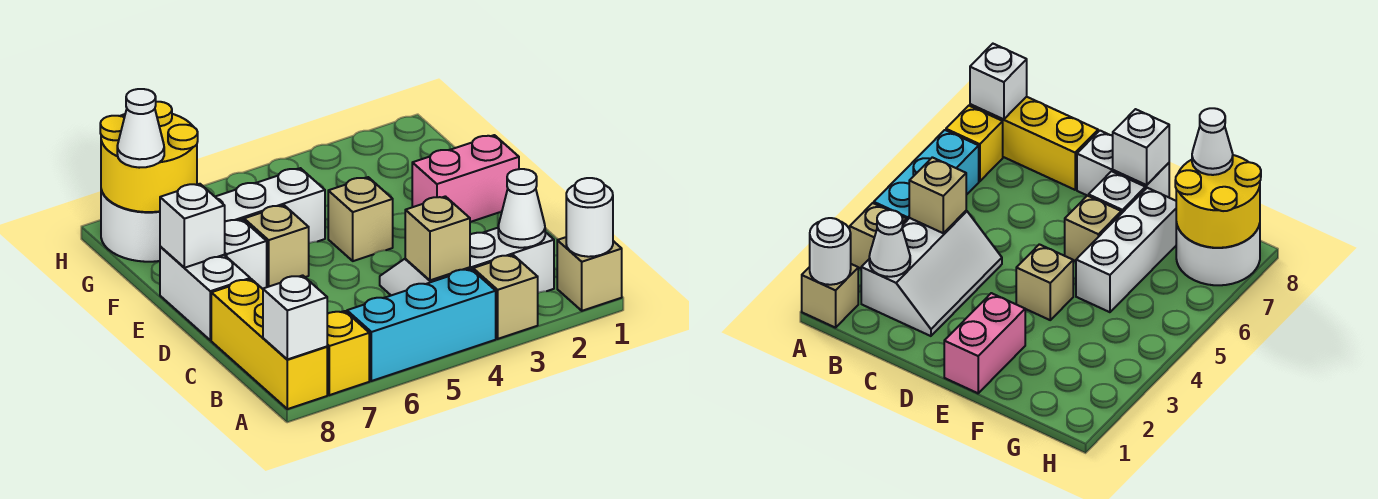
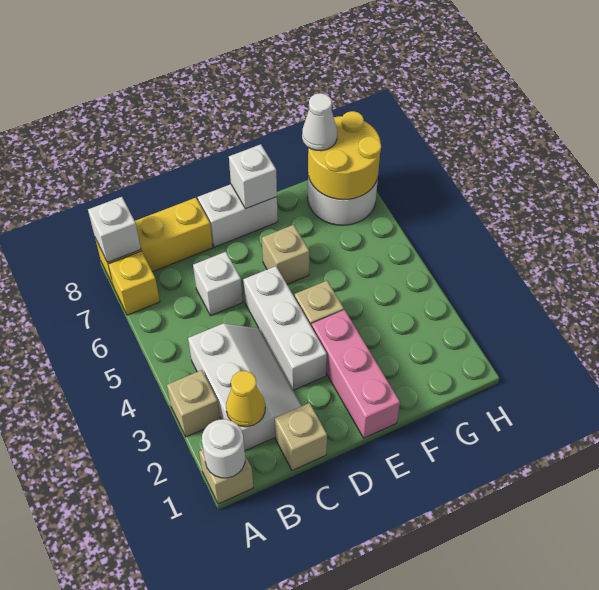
cyan brick A4:A6 level 1 -> none
white cone B2 level 2 -> yellow cone B2 level 2
tan brick B4 level 2 -> tan brick C1 level 1
pink brick E1:E2 level 1 -> pink brick E1:E3 level 1
white brick E7 level 1 -> white brick C6 level 1
white brick F5:F7 level 1 -> white brick D3:D5 level 1

